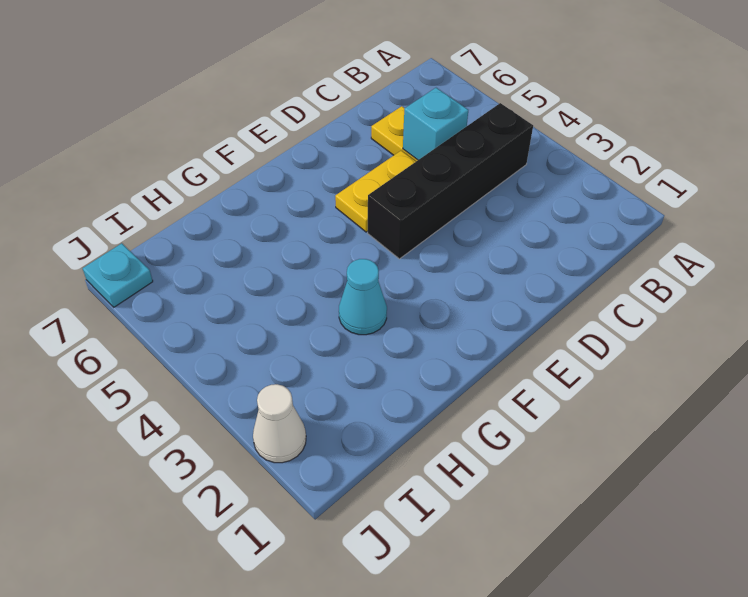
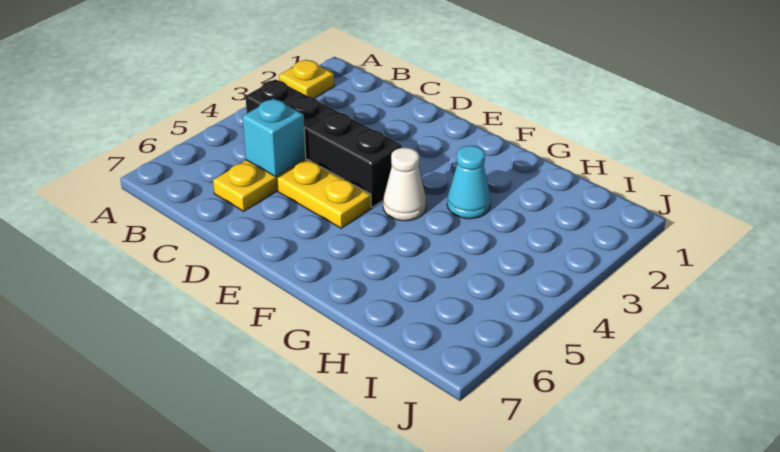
none -> yellow plate A2 level 1
white cone J2 level 1 -> white cone F4 level 1
cyan plate J7 level 1 -> none

